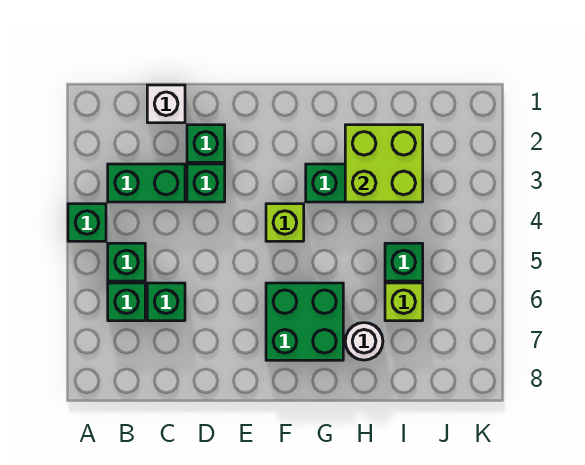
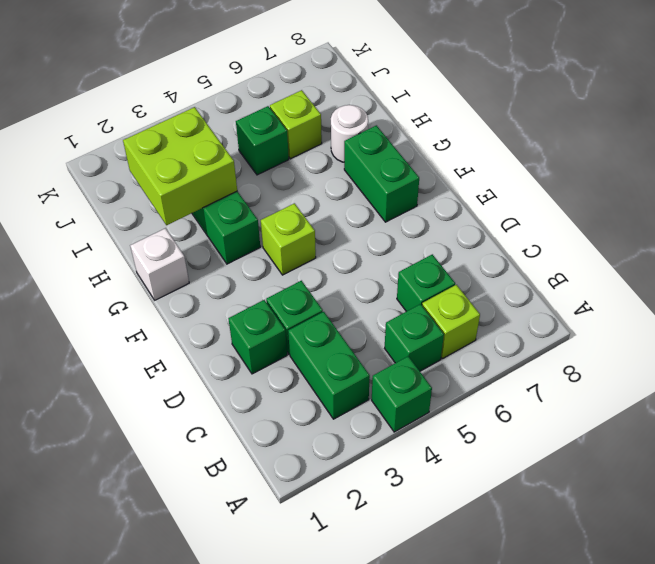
green brick B6 level 1 -> lime brick B6 level 1
white brick C1 level 1 -> white brick G1 level 1
green brick F6:G7 level 1 -> green brick F7:G7 level 1

